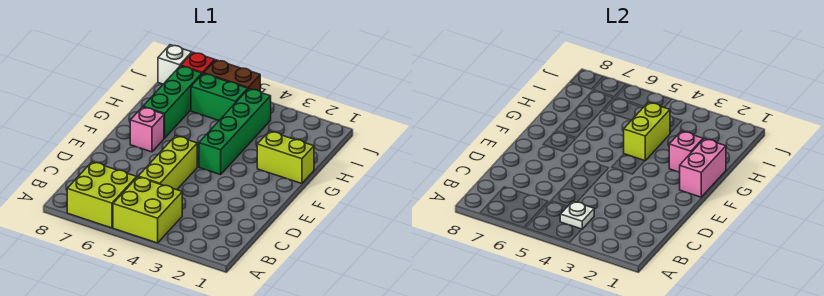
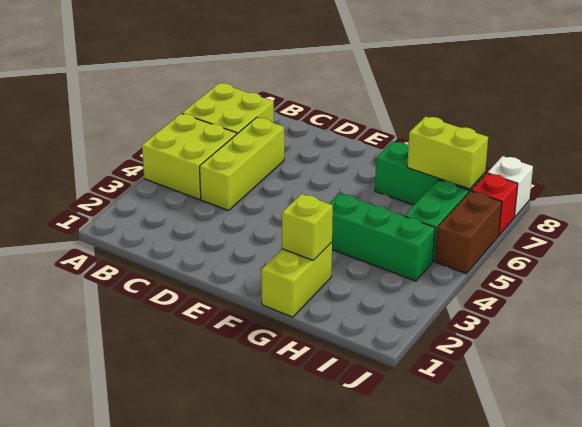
white plate B4 level 2 -> none
lime brick C5:E5 level 1 -> lime brick C4:C6 level 1
pink brick F1:G1 level 2 -> none
green brick F4:I4 level 1 -> green brick G4:I4 level 1
pink brick F7 level 1 -> none
pink brick G2 level 2 -> lime brick G2 level 2
lime brick G4:H4 level 2 -> lime brick H7:I7 level 2

